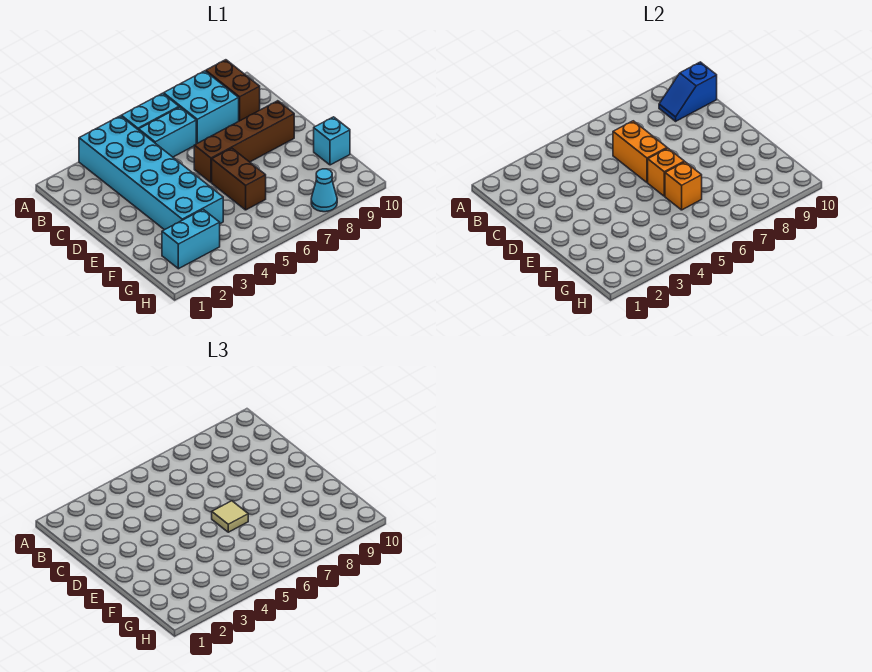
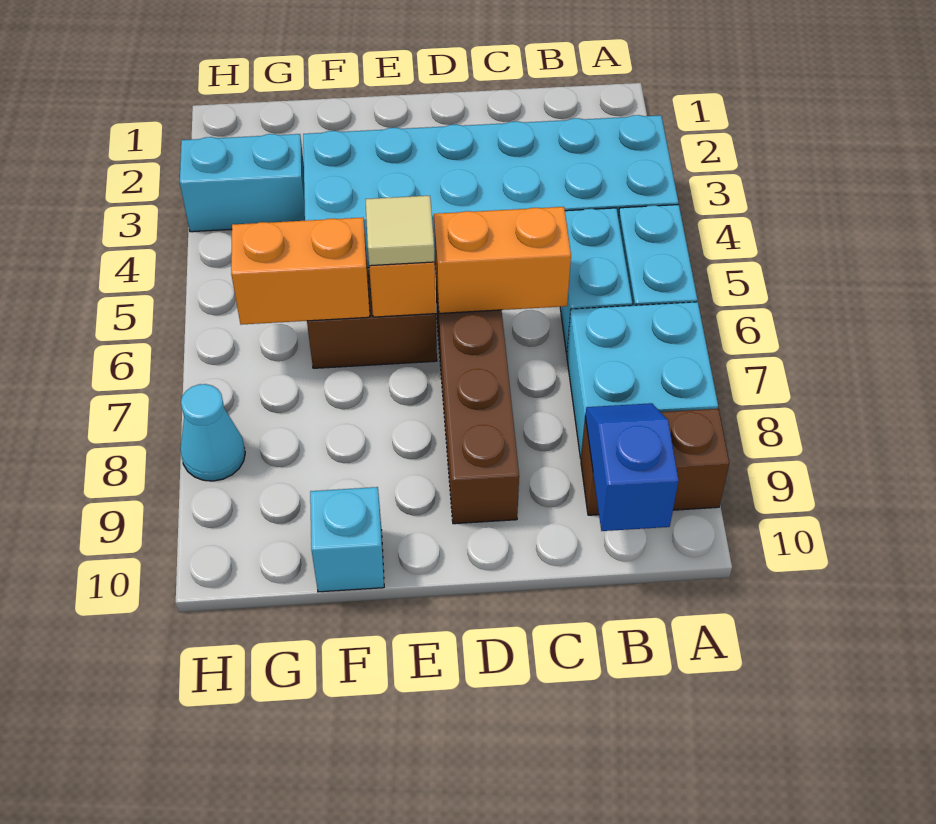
orange brick F6 level 2 -> orange brick F6:G6 level 2
cyan brick G2:G3 level 1 -> cyan brick G3:H3 level 1

